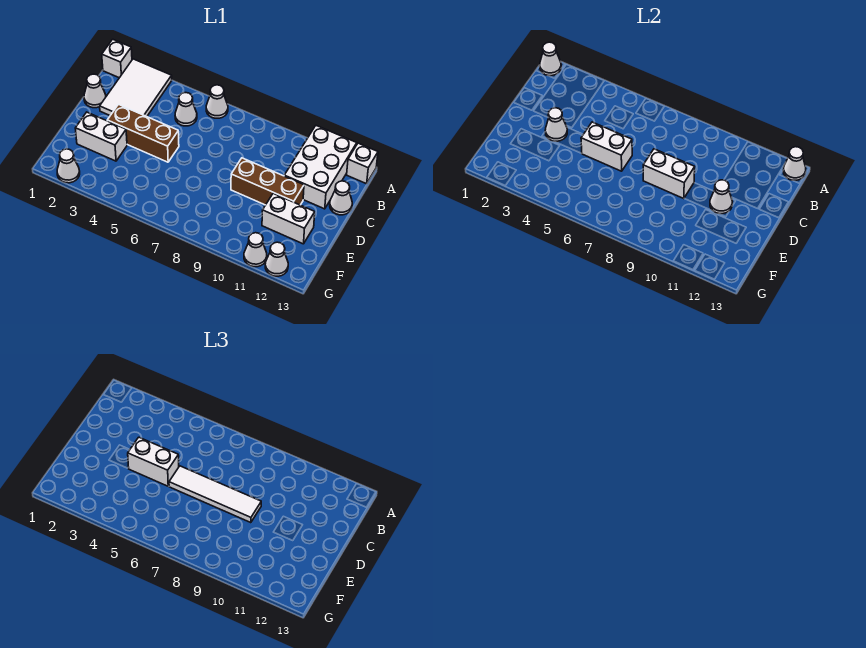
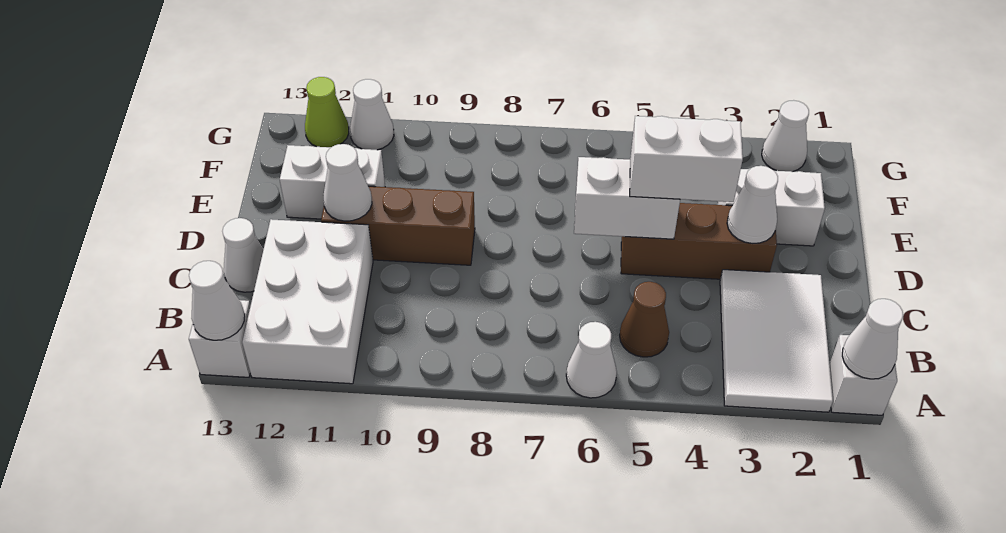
white cone B5 level 1 -> brown cone B5 level 1
white cone C1 level 1 -> none
white tile D6:D9 level 3 -> none
white brick D8:D9 level 2 -> none
white cone G12 level 1 -> lime cone G12 level 1

